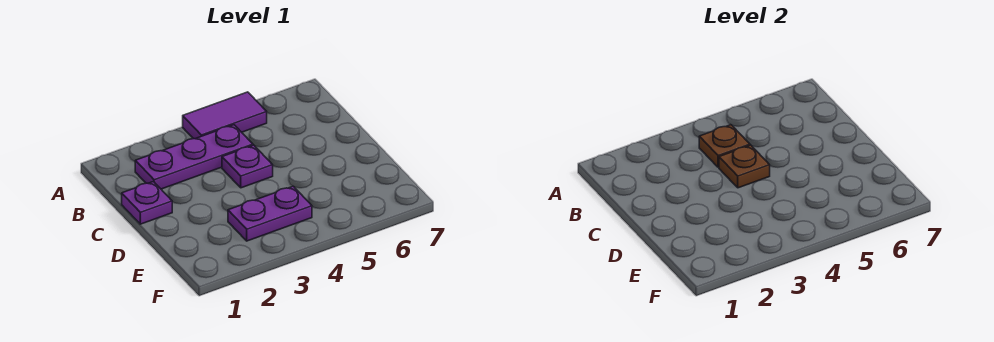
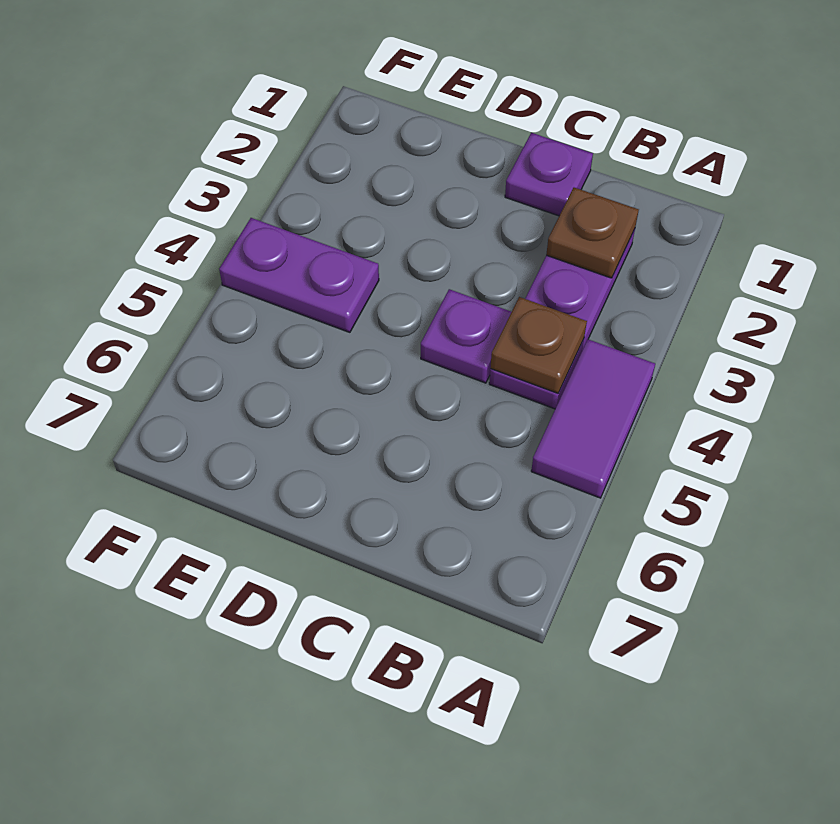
brown plate C4 level 2 -> brown plate B2 level 2
purple plate E3:E4 level 1 -> purple plate E4:F4 level 1

